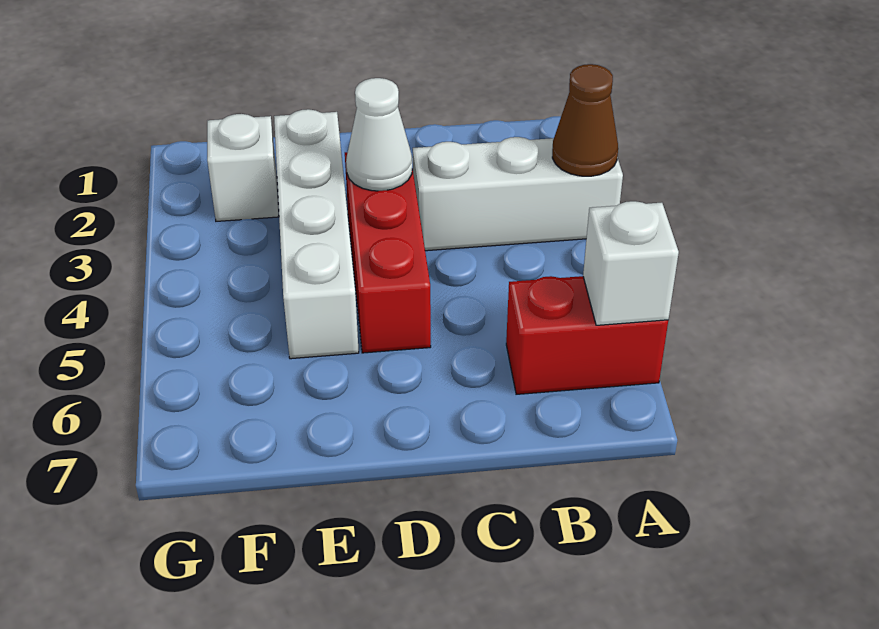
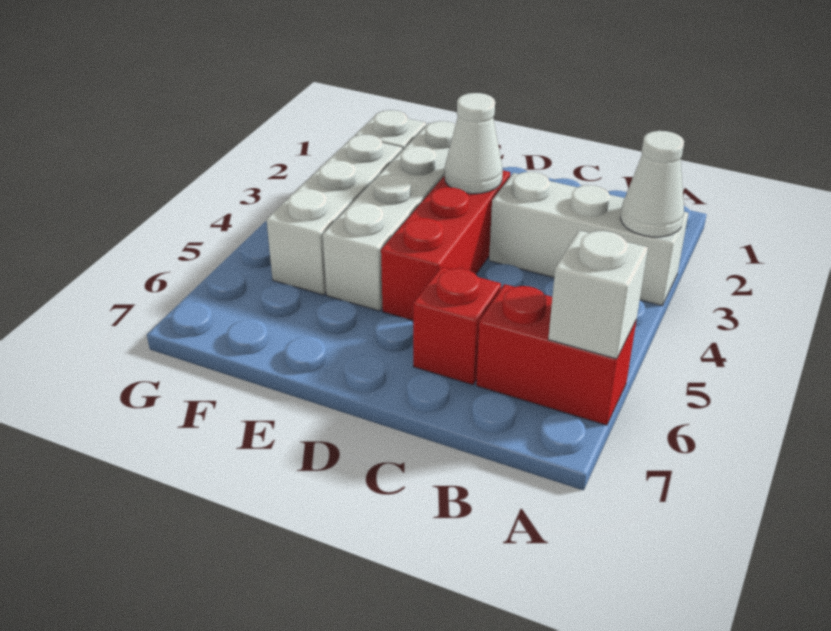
brown cone A3 level 2 -> white cone A3 level 2
none -> red brick C6 level 1
none -> white brick F3:F5 level 1

